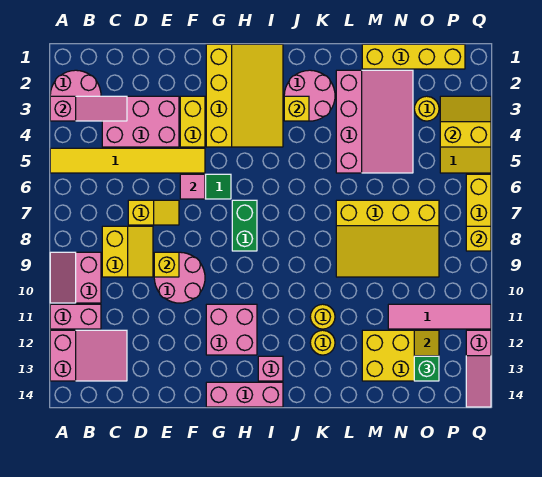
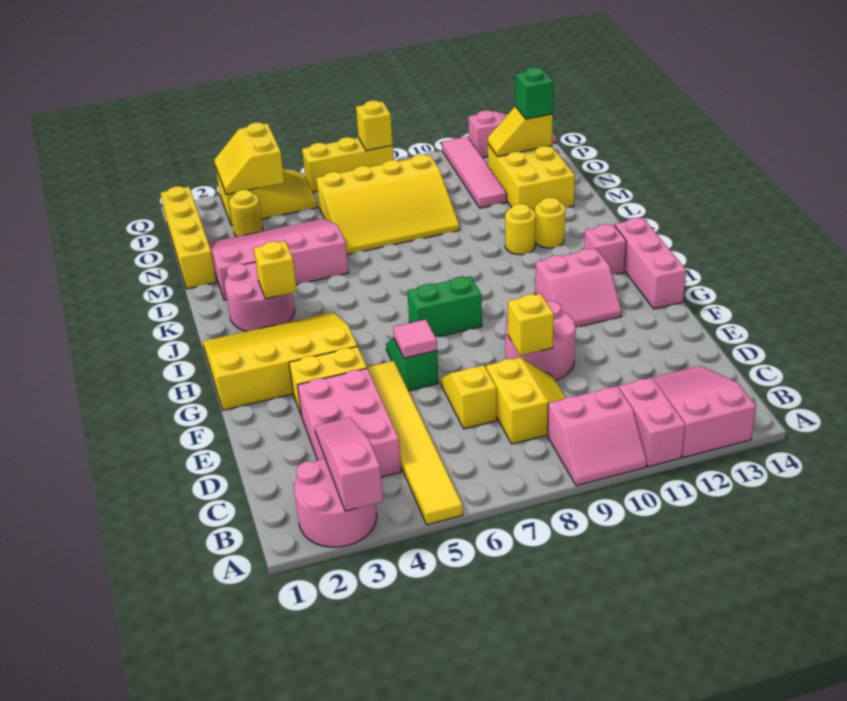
yellow slope C8:D9 level 1 top C -> yellow slope C8:D9 level 1 top 8
pink brick G11:H12 level 1 -> pink slope G11:H12 level 1 top H
yellow slope L7:O9 level 1 top 7 -> yellow slope M6:O9 level 1 top O

